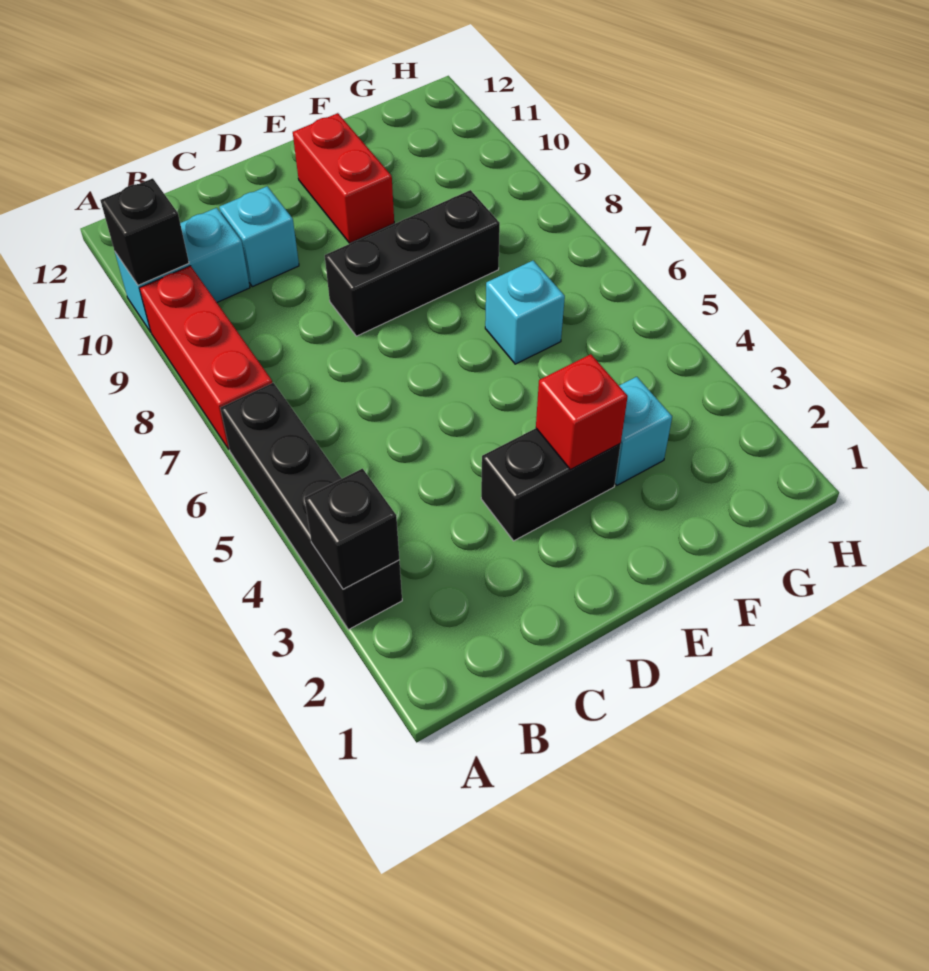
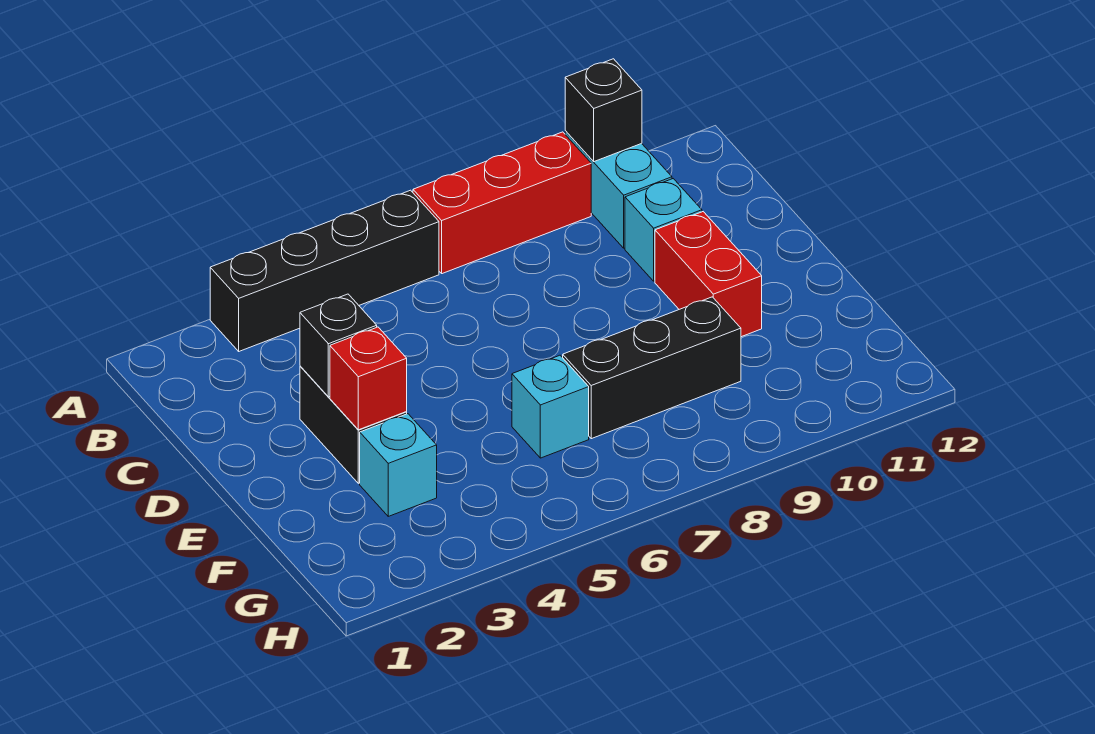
black brick A3 level 2 -> black brick D3 level 2
black brick D8:F8 level 1 -> black brick F7:F9 level 1
red brick E10:E11 level 1 -> red brick D10:E10 level 1

